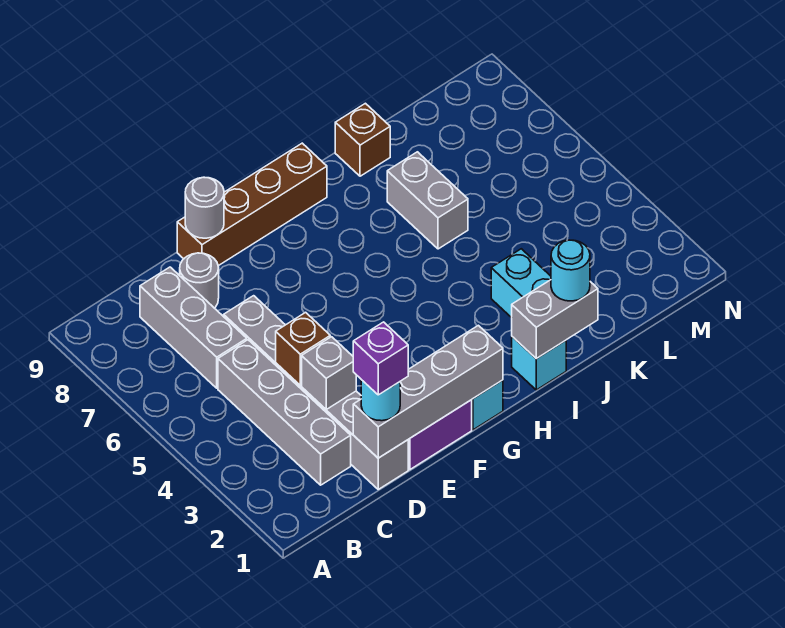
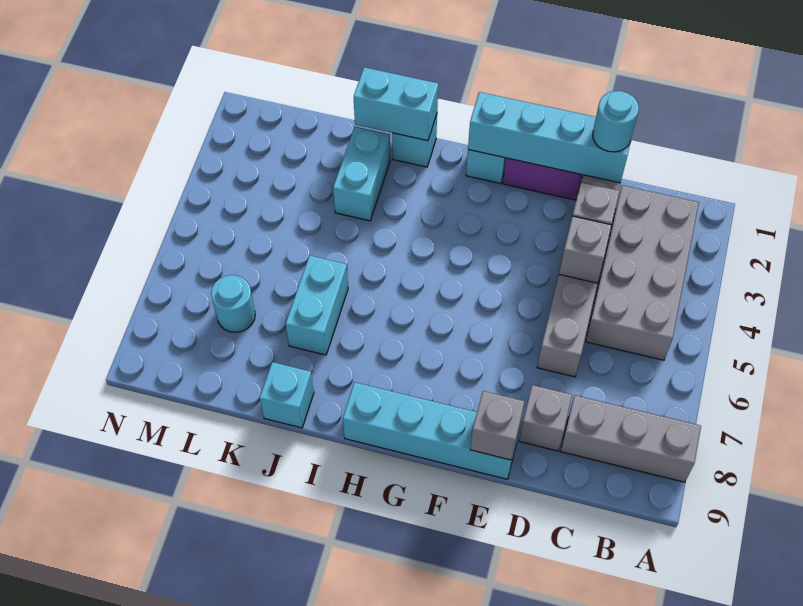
grey brick C2:C5 level 1 -> grey brick B2:C5 level 1
grey brick C6:C8 level 1 -> grey brick A8:C8 level 1
grey brick D1:G1 level 2 -> cyan brick D1:G1 level 2
purple brick D1 level 4 -> none
brown brick D4 level 2 -> grey brick D4 level 2
grey round brick D8 level 1 -> grey brick D8 level 1
brown brick E9:H9 level 1 -> cyan brick E9:H9 level 1
grey round brick E9 level 2 -> grey brick E9 level 2
grey brick I1:J1 level 2 -> cyan brick I1:J1 level 2
cyan round brick J1 level 3 -> cyan round brick L7 level 1
grey brick J6:J7 level 1 -> cyan brick J6:J7 level 1
brown brick J9 level 1 -> cyan brick J9 level 1

